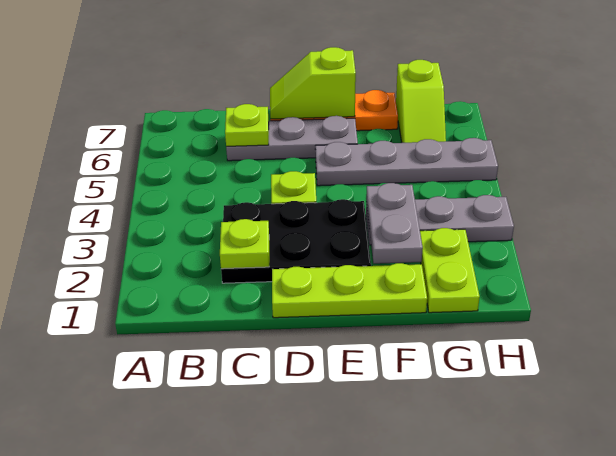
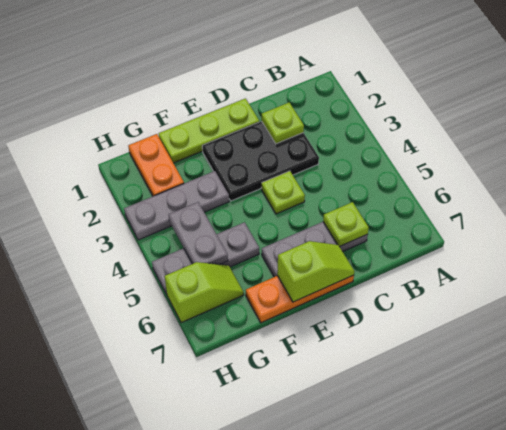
grey plate E5:H5 level 1 -> grey plate F5:H5 level 1
grey plate F2:F3 level 2 -> grey plate G4:G5 level 2
lime plate G1:G2 level 1 -> orange plate G1:G2 level 1
lime slope G6:G7 level 1 top 7 -> lime slope G6:H6 level 1 top H

